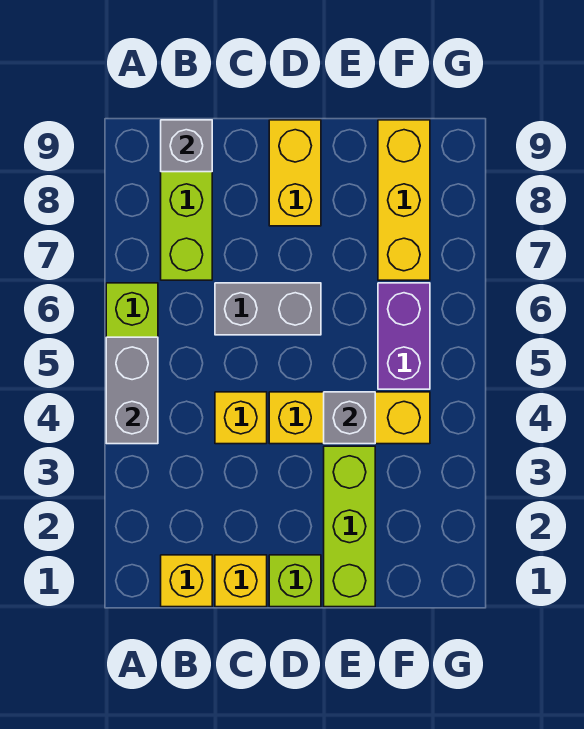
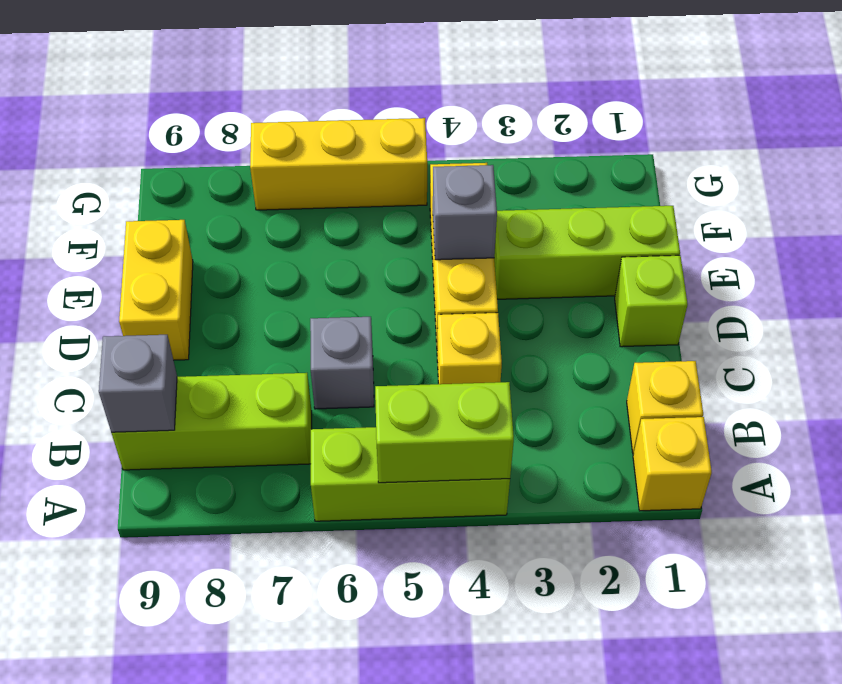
grey brick A4:A5 level 2 -> lime brick A4:A5 level 2
yellow brick C1 level 1 -> yellow brick A1 level 1
grey brick C6:D6 level 1 -> grey brick C6 level 1
yellow brick D8:D9 level 1 -> yellow brick D9:E9 level 1
purple brick F5:F6 level 1 -> none
yellow brick F7:F9 level 1 -> yellow brick G5:G7 level 1

